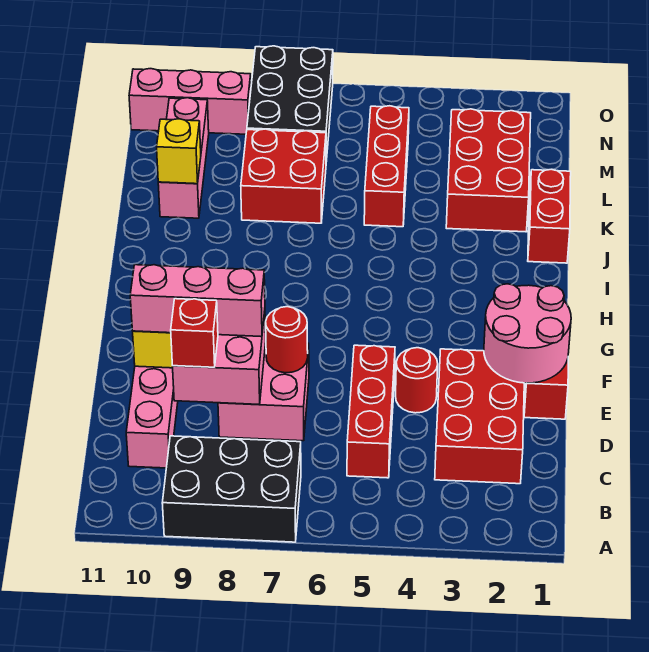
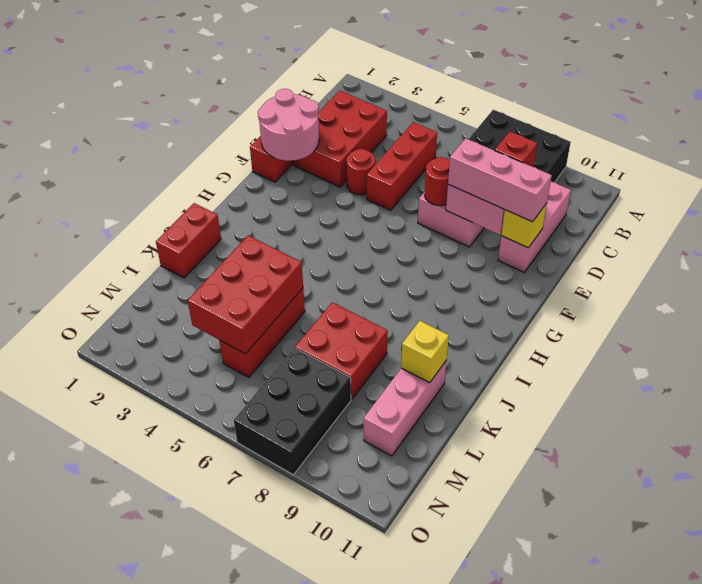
red brick K2:M3 level 1 -> red brick K4:M5 level 2
pink brick N9:N11 level 1 -> none

